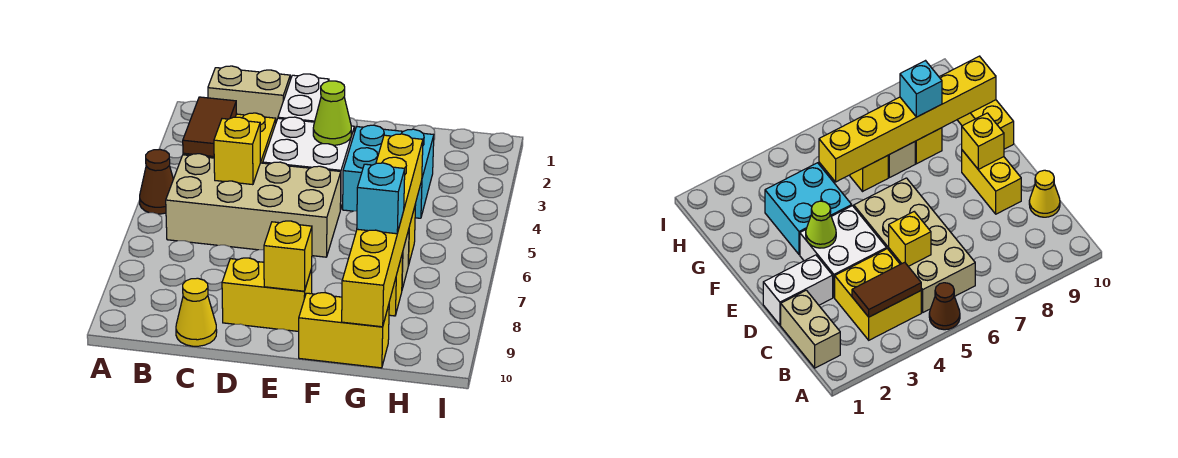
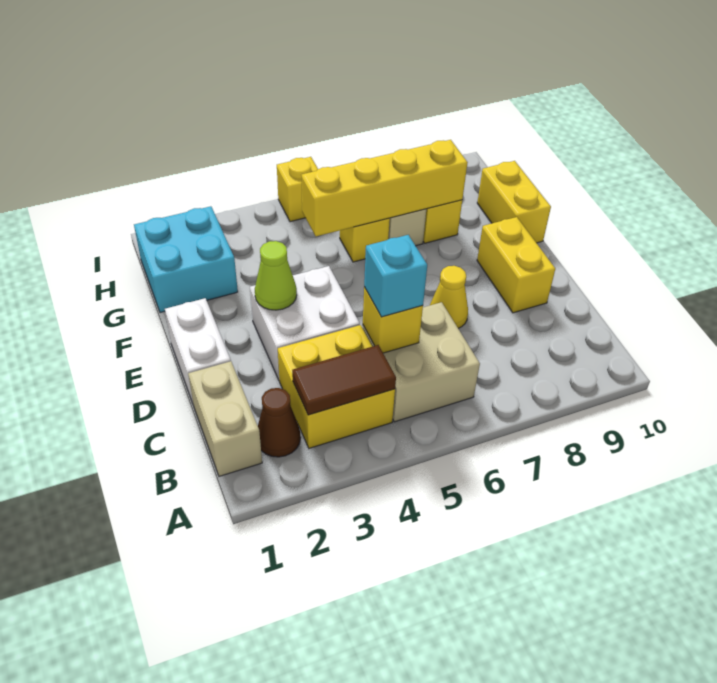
brown cone A5 level 1 -> brown cone B2 level 1
tan brick B5:E6 level 1 -> tan brick B5:C6 level 1
yellow cone C10 level 1 -> yellow cone D7 level 1
white brick D1:D2 level 1 -> white brick D1:E1 level 1
yellow brick E9 level 2 -> yellow brick I5 level 1
cyan brick F3:G4 level 1 -> cyan brick G1:H2 level 1
yellow brick G5:G10 level 2 -> yellow brick G5:G8 level 2
cyan brick G8 level 3 -> cyan brick C5 level 3

